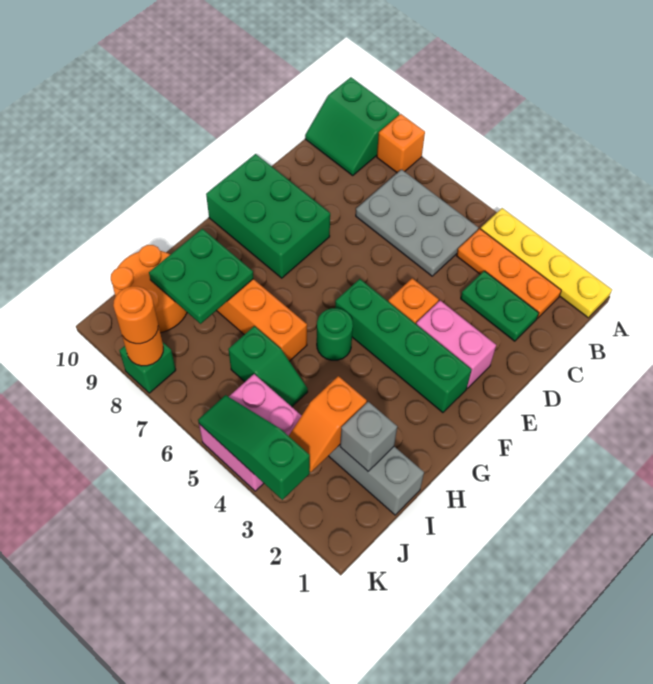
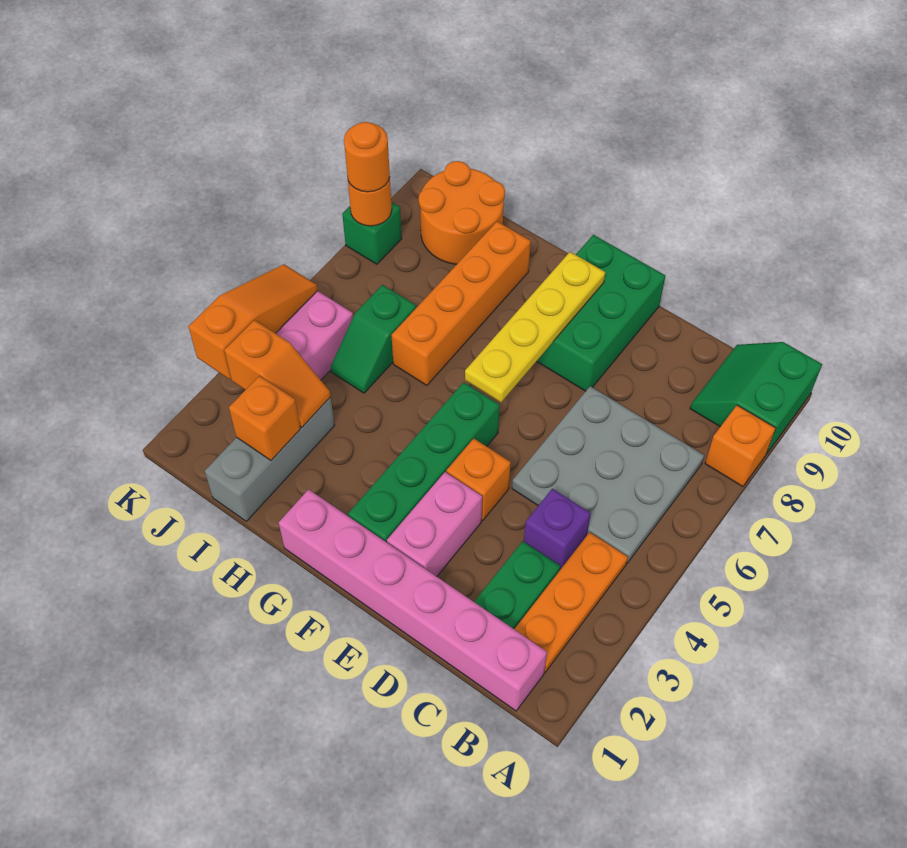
yellow plate A1:A4 level 1 -> yellow plate F6:F9 level 2
none -> pink brick B1:G1 level 1
grey plate B5:C7 level 1 -> grey plate B5:D7 level 1
none -> purple brick C4 level 1
green round brick G5 level 1 -> none
green plate H8:I9 level 2 -> none
grey brick I2 level 2 -> orange brick I2 level 2
orange slope I3:J3 level 2 top I -> orange slope I3:J3 level 2 top J
green slope K3:K5 level 2 top 3 -> orange slope K3:K5 level 2 top 3

